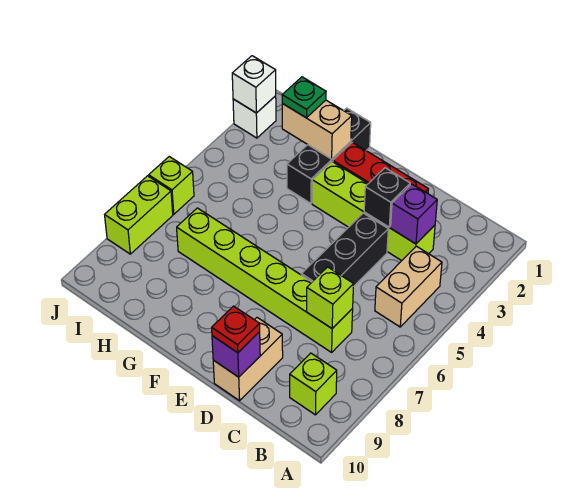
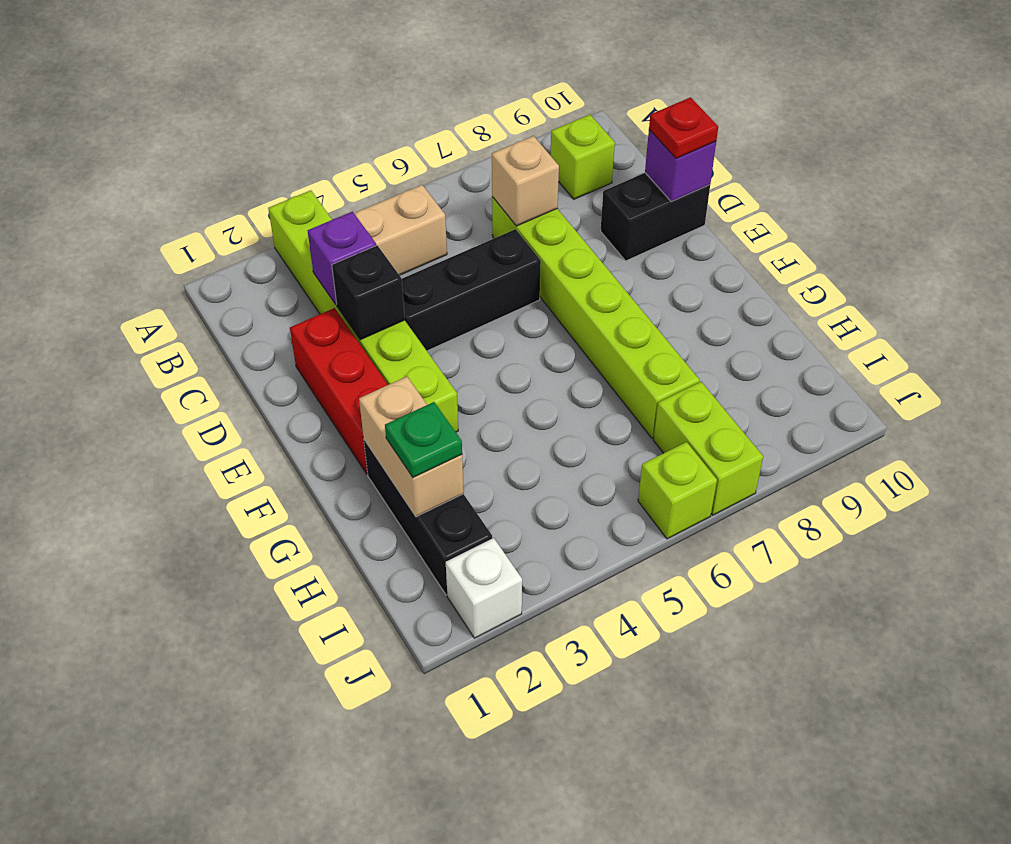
lime brick C3:F3 level 1 -> lime brick A3:F3 level 1
lime brick C7 level 2 -> tan brick C7 level 2
tan brick D9:D10 level 1 -> black brick D9:D10 level 1
black brick G1:G3 level 1 -> black brick G2:I2 level 1
white brick J2 level 2 -> none
lime brick J7:J8 level 1 -> lime brick I7:J7 level 1

